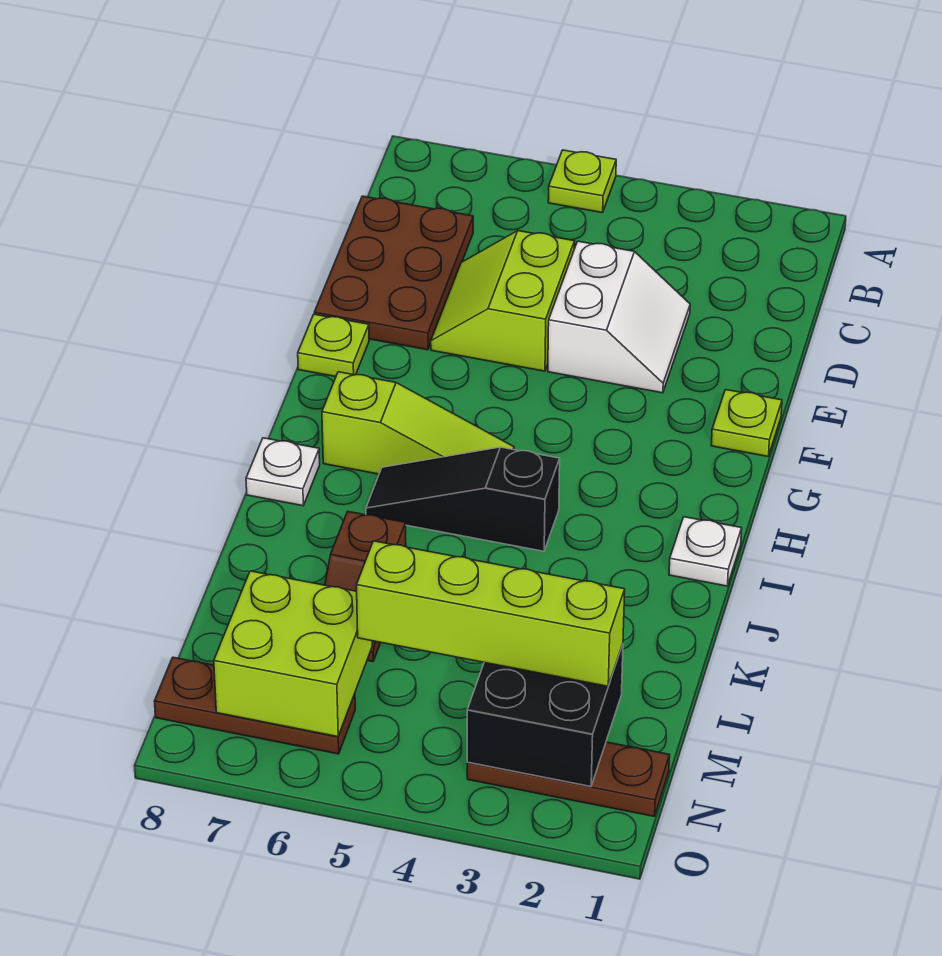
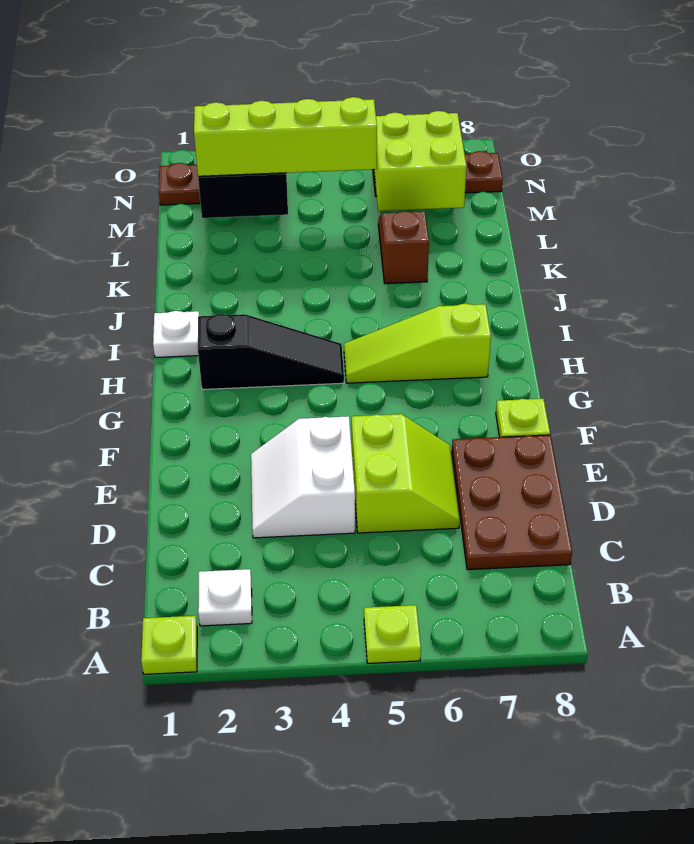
lime plate F1 level 1 -> lime plate A1 level 1
black slope I4:I6 level 1 top 4 -> black slope H2:H4 level 1 top 2
white plate I8 level 1 -> white plate B2 level 1

